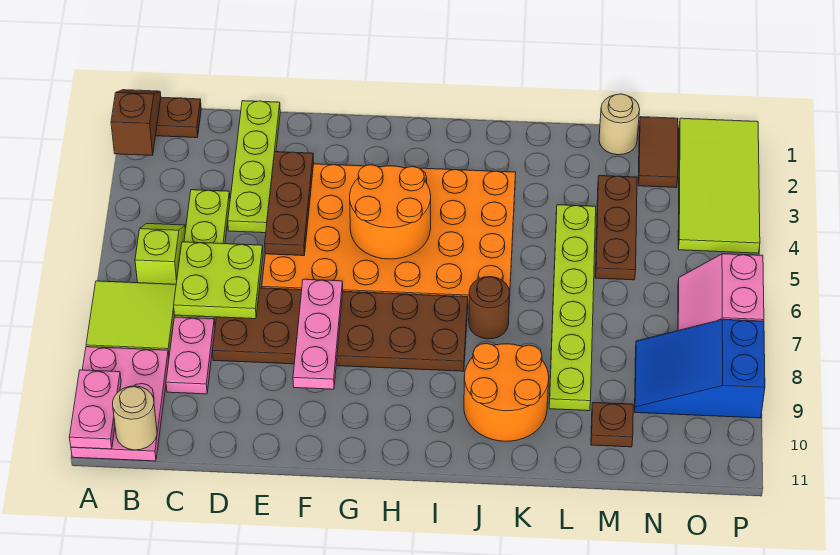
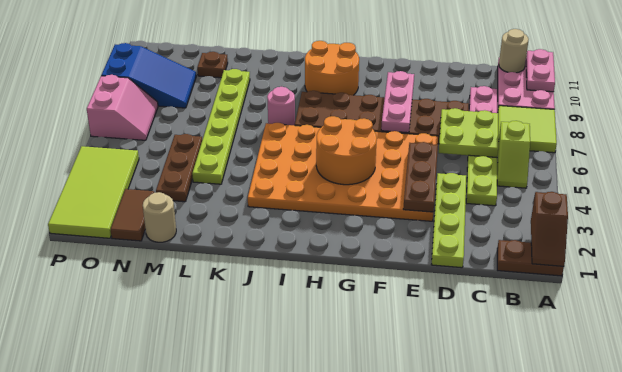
brown round brick J7 level 1 -> pink round brick J7 level 1
orange round brick J9:K10 level 1 -> orange round brick H9:I10 level 1

